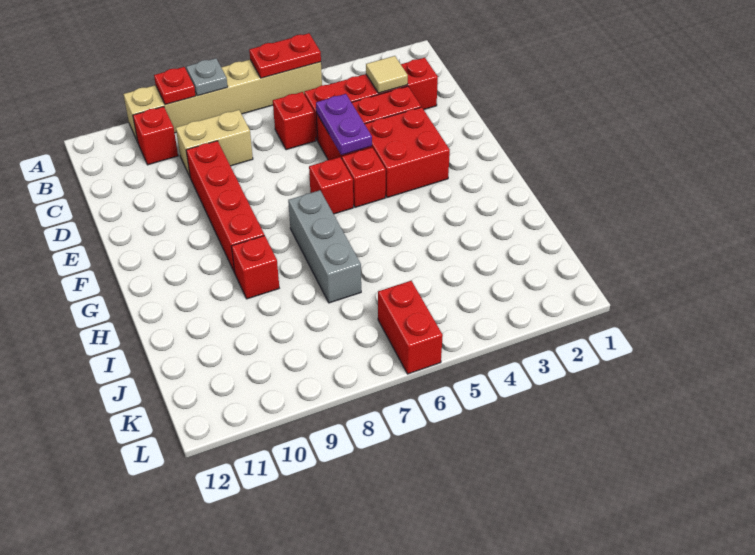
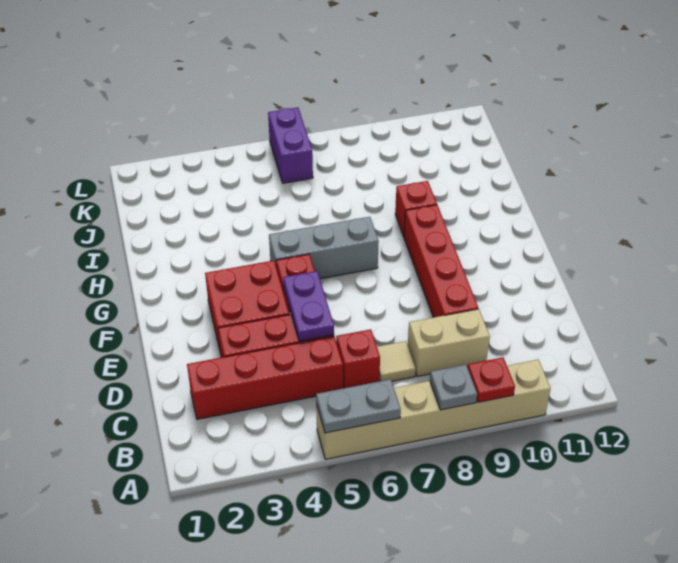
red plate A5:A6 level 2 -> grey plate A5:A6 level 2
red brick B10 level 1 -> none
tan tile C3 level 2 -> tan tile C7 level 1
red brick F6 level 1 -> none
grey brick G7:I7 level 1 -> grey brick G5:G7 level 1
red brick K6:L6 level 1 -> purple brick K6:L6 level 1

